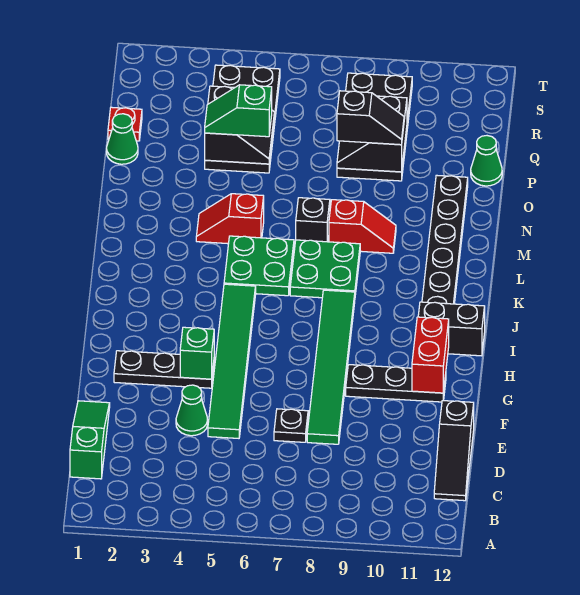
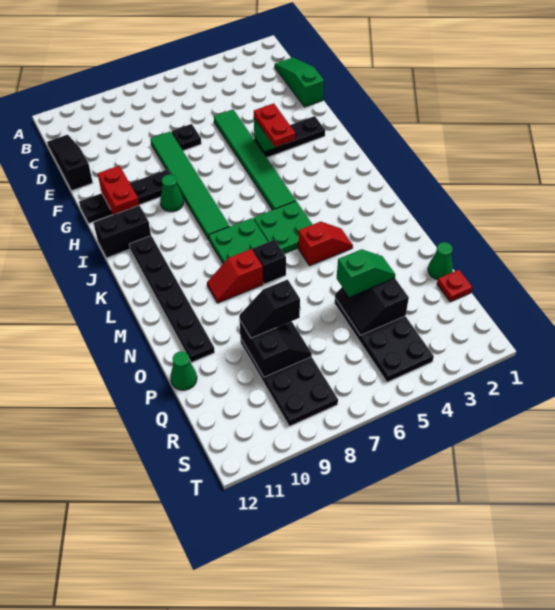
green slope C1:E1 level 1 top C -> green slope C1:E1 level 1 top E
green cone E4 level 1 -> green cone H9 level 1
none -> red plate G4:H4 level 3
black plate G9:G11 level 1 -> black plate G9:G12 level 1

